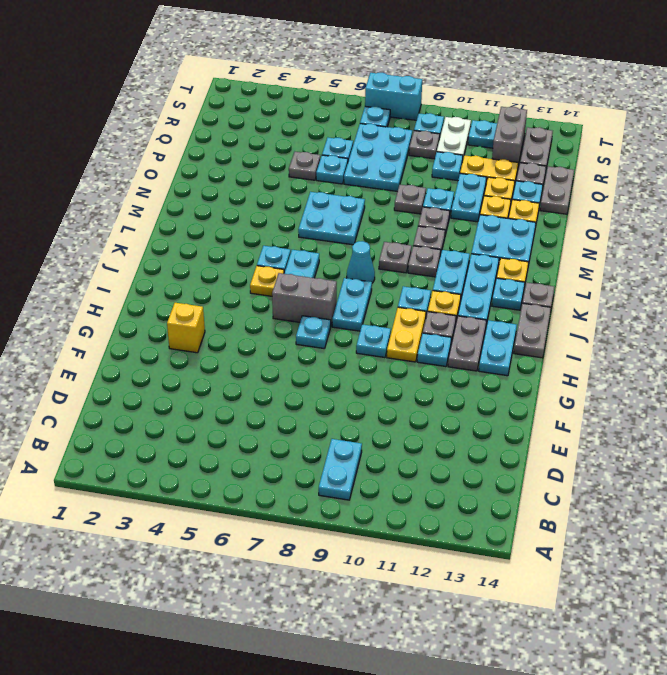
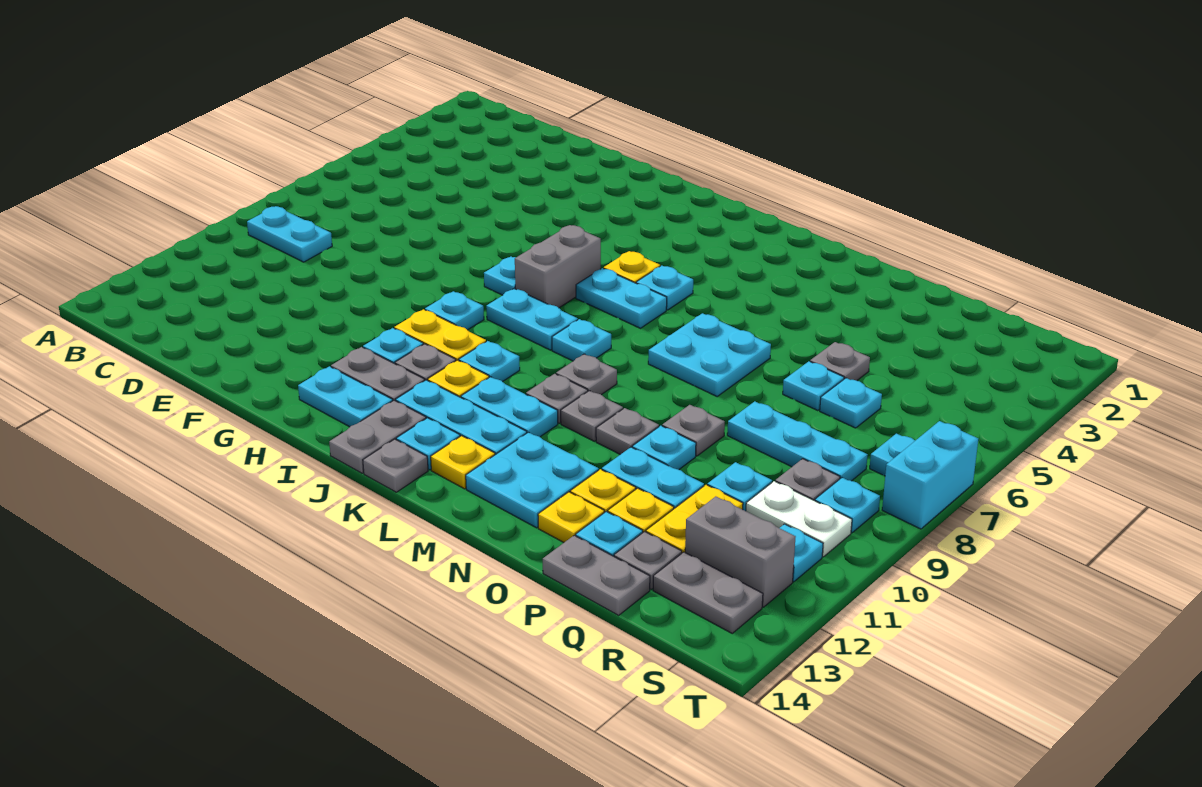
yellow brick G3 level 1 -> none
grey plate I14:J14 level 1 -> grey plate J13:J14 level 1
cyan cone K8 level 1 -> cyan plate K8 level 1
cyan plate P7:R8 level 1 -> cyan plate P8:R8 level 1

